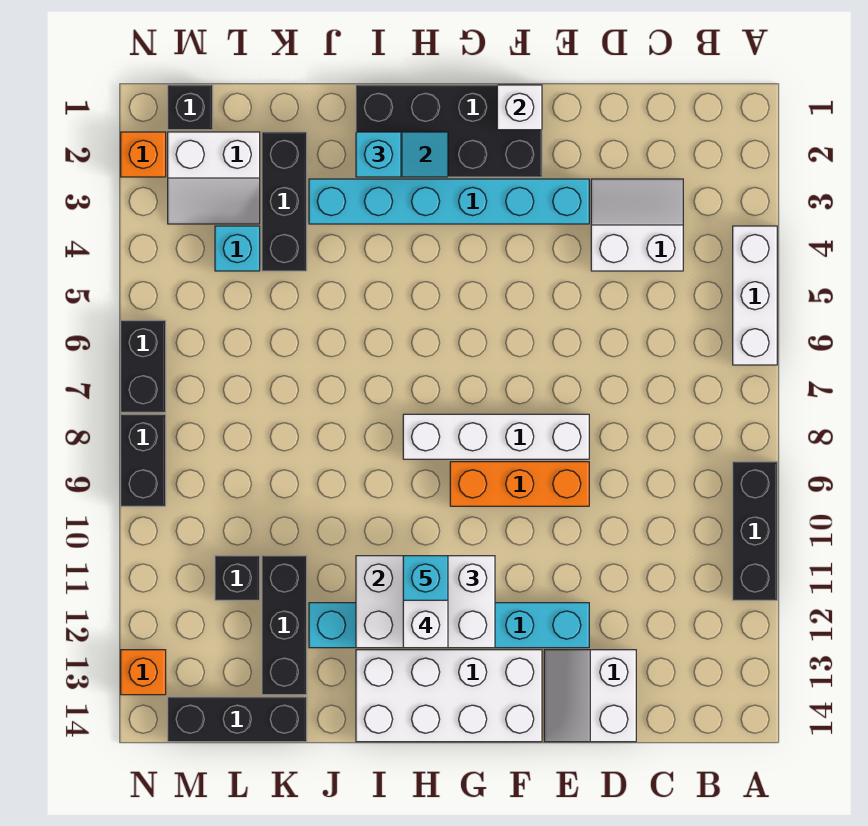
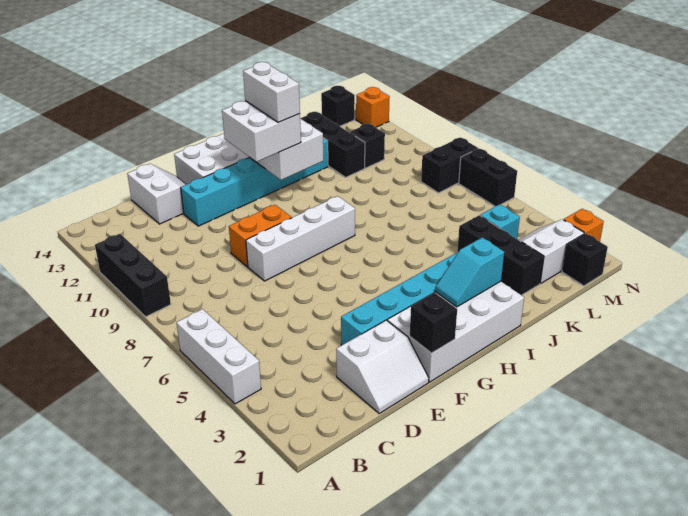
white slope C3:D4 level 1 top 4 -> white slope D1:E2 level 1 top 2
orange brick E9:G9 level 1 -> orange brick E9:F9 level 1
black brick F1:I2 level 1 -> white brick F1:I2 level 1
white brick F1 level 2 -> black brick F1 level 2
cyan brick H11 level 5 -> none
cyan brick I2 level 3 -> none
black brick K14:M14 level 1 -> black brick M14 level 1
black brick N8:N9 level 1 -> black brick M8:N8 level 1

